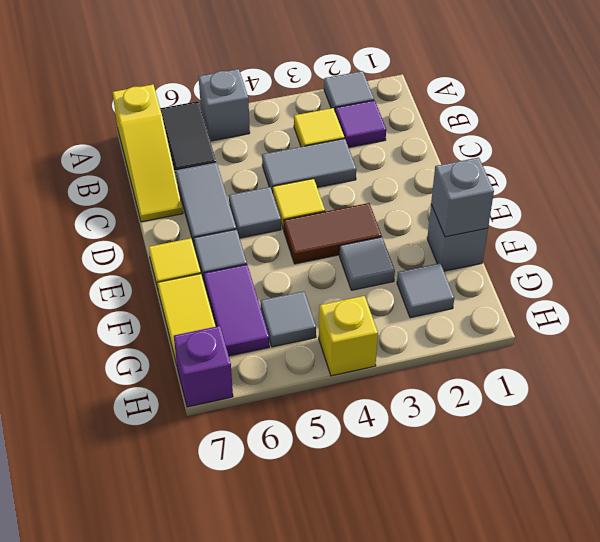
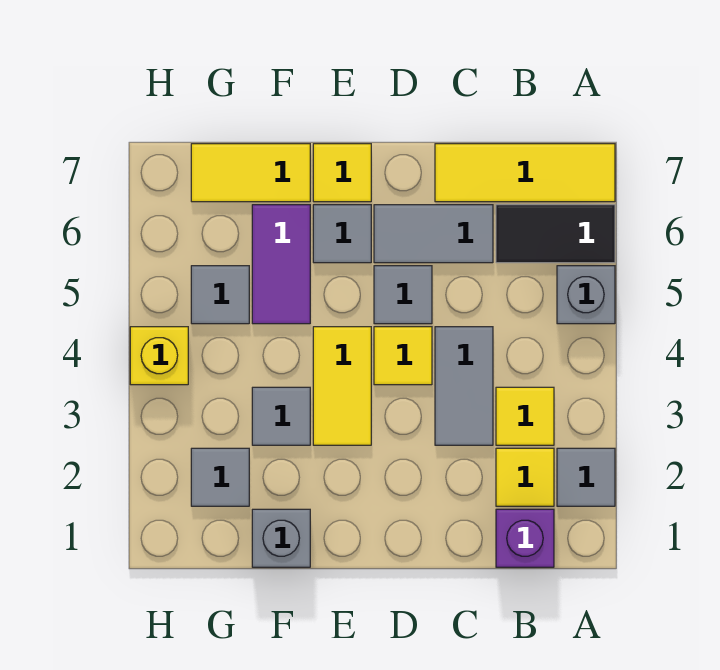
yellow slope A7:C7 level 1 top A -> yellow tile A7:C7 level 1
purple tile B2 level 1 -> yellow tile B2 level 1
brown tile E3:E4 level 1 -> yellow tile E3:E4 level 1
grey brick F1 level 2 -> none
purple tile F6:G6 level 1 -> purple tile F5:F6 level 1
purple brick H7 level 1 -> purple brick B1 level 1

